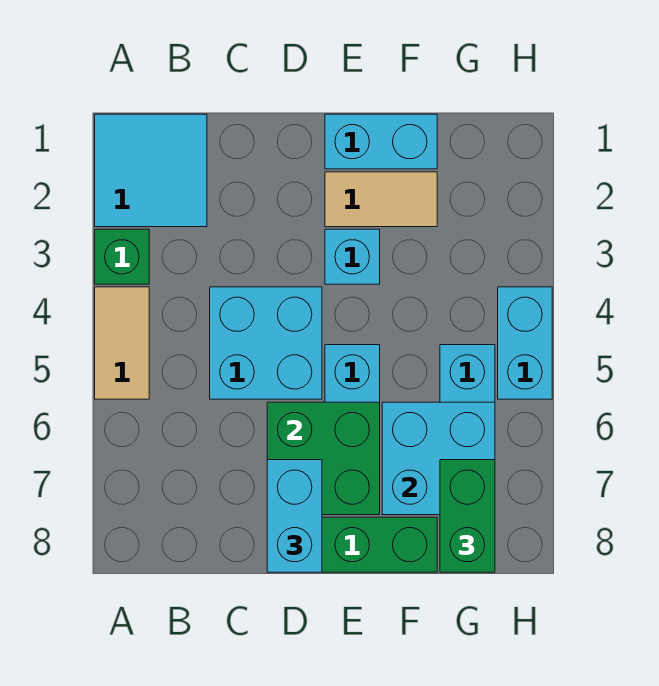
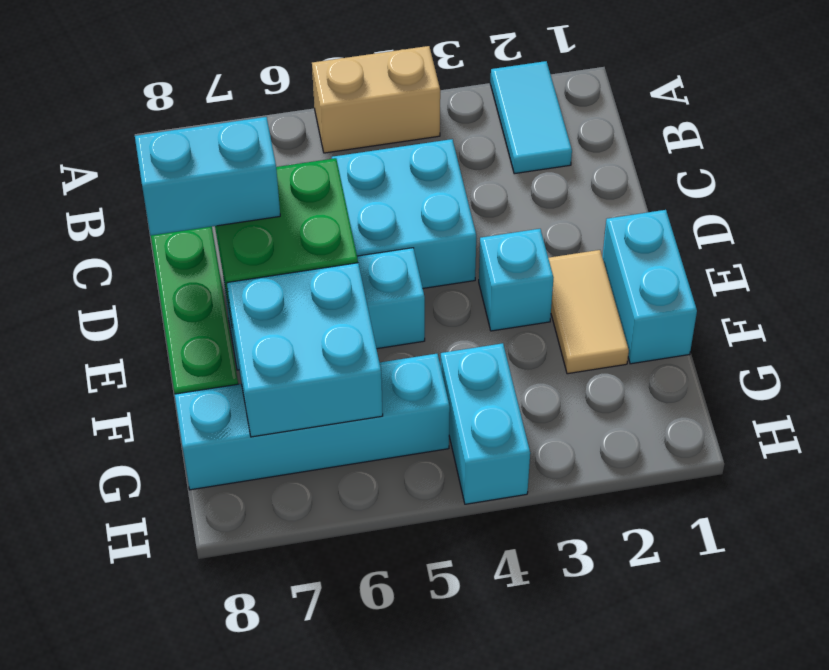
cyan tile A1:B2 level 1 -> cyan tile A2:B2 level 1
green brick A3 level 1 -> none
tan tile A4:A5 level 1 -> tan brick A4:A5 level 1
green brick G7:G8 level 3 -> none
cyan brick H4:H5 level 1 -> cyan brick G4:H4 level 1

